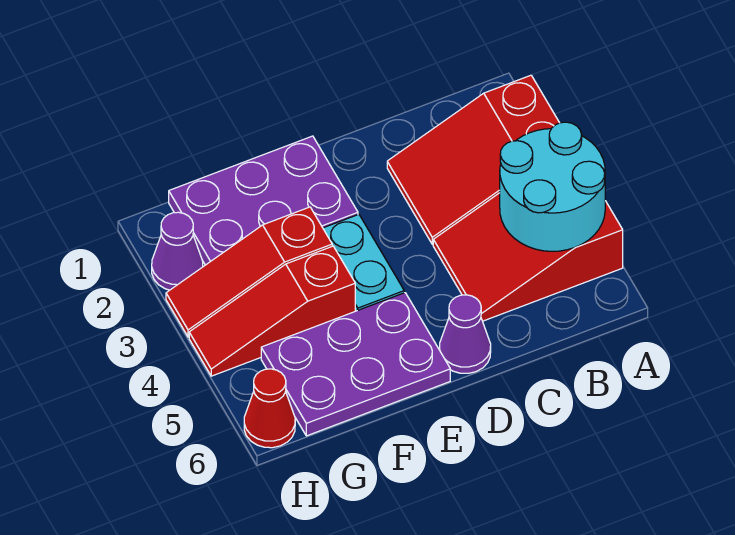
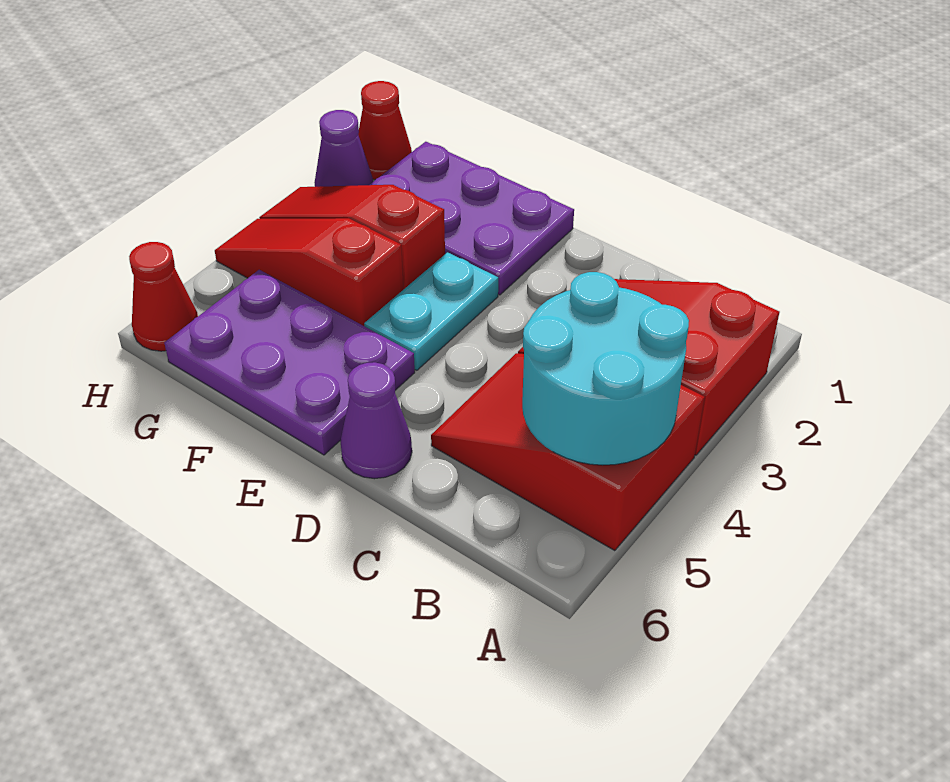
none -> red cone H1 level 1

